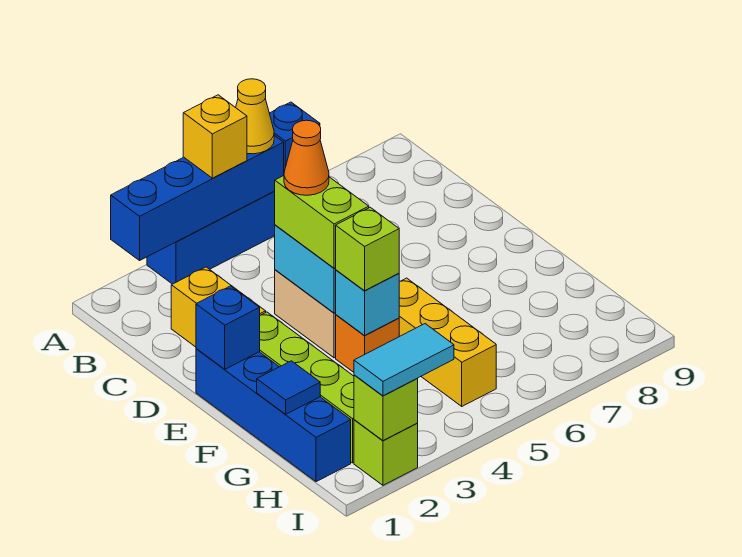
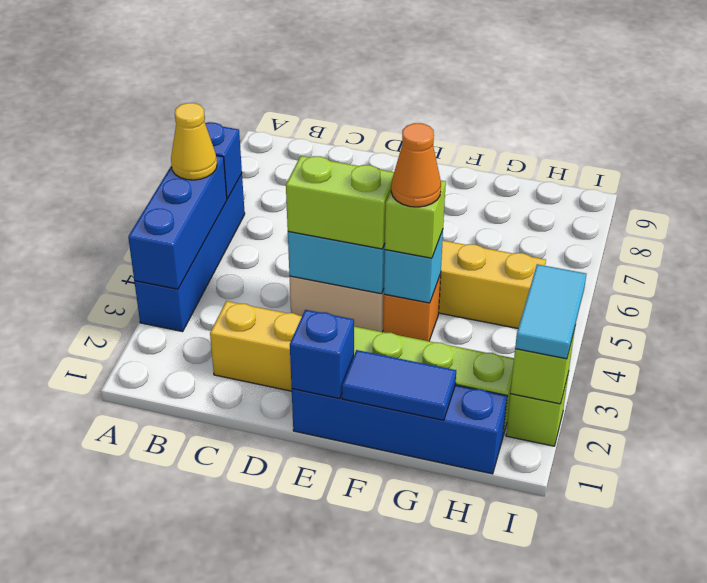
blue brick A2:A5 level 2 -> blue brick A3:A5 level 2
yellow brick A4 level 3 -> none
orange cone D4 level 4 -> orange cone F4 level 4
blue tile G1 level 2 -> blue tile F1:G1 level 2

